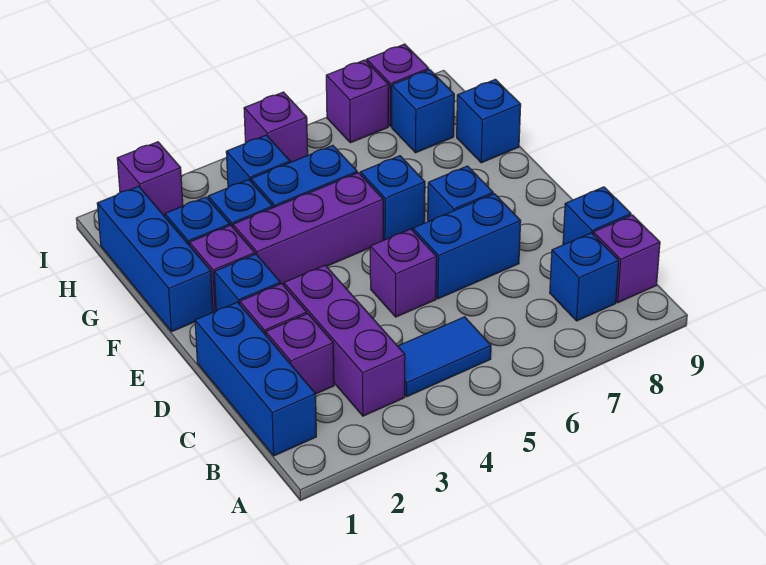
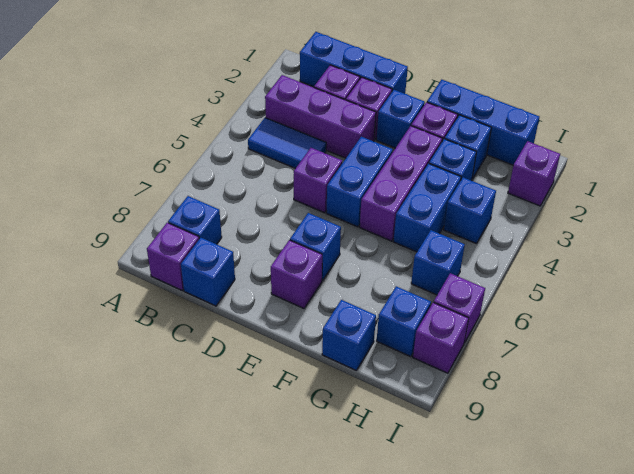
blue tile B4:B5 level 1 -> blue tile B4:C4 level 1
blue brick D6:D7 level 1 -> blue brick E4:E5 level 1
blue brick F6 level 1 -> blue brick H6 level 1
purple brick I5 level 1 -> purple brick E8 level 1

